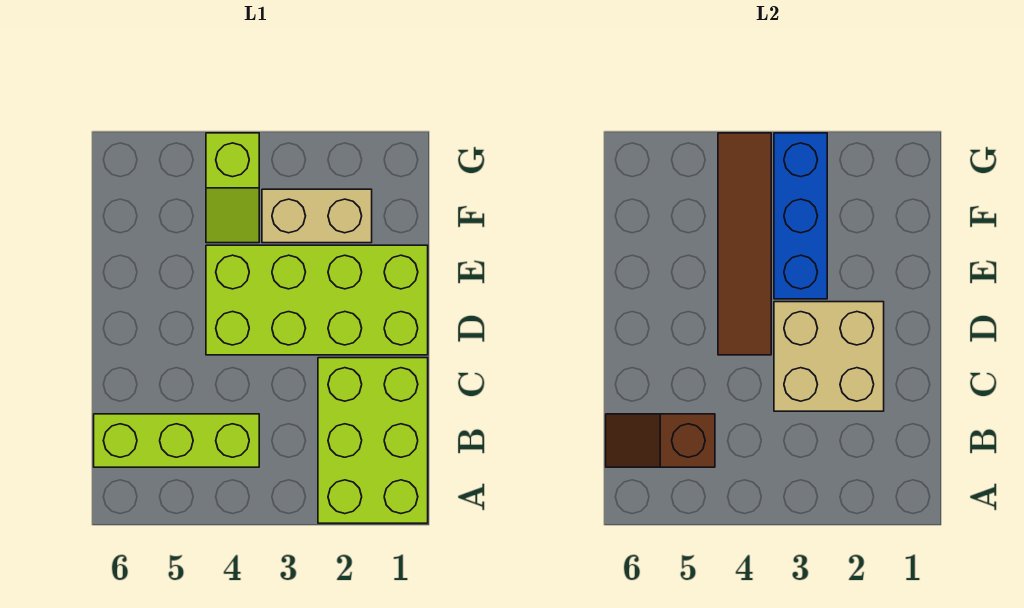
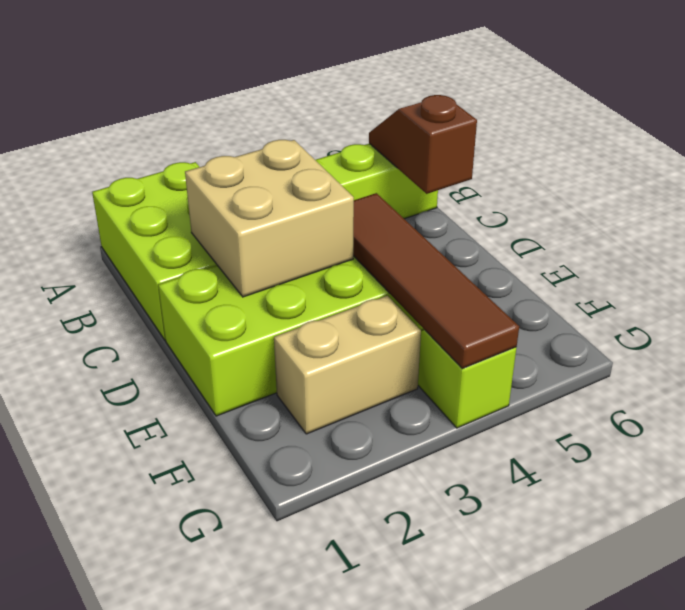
brown slope B5:B6 level 2 top 5 -> brown slope B6:C6 level 2 top C
blue brick E3:G3 level 2 -> none

